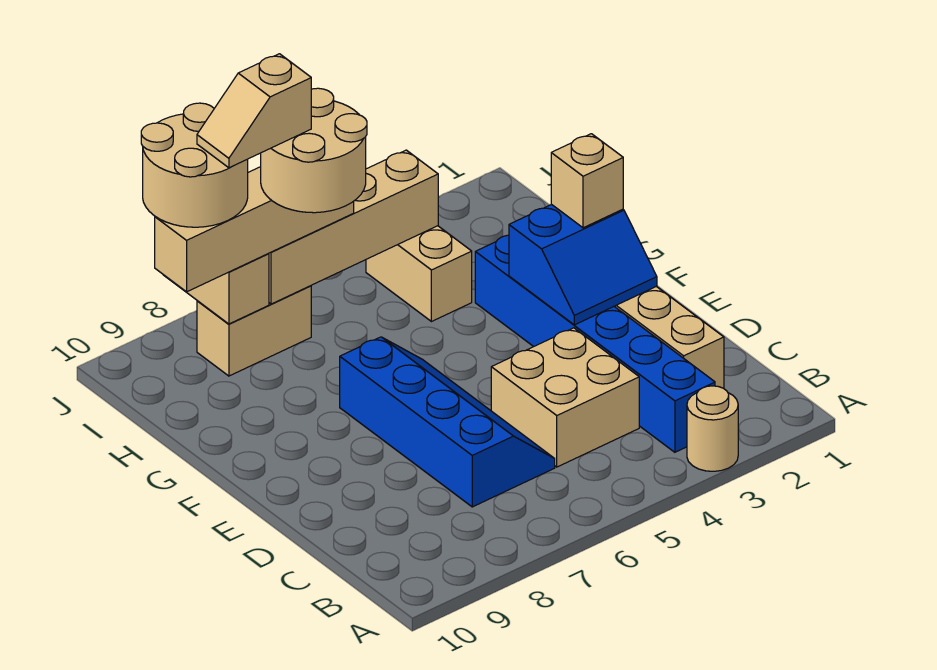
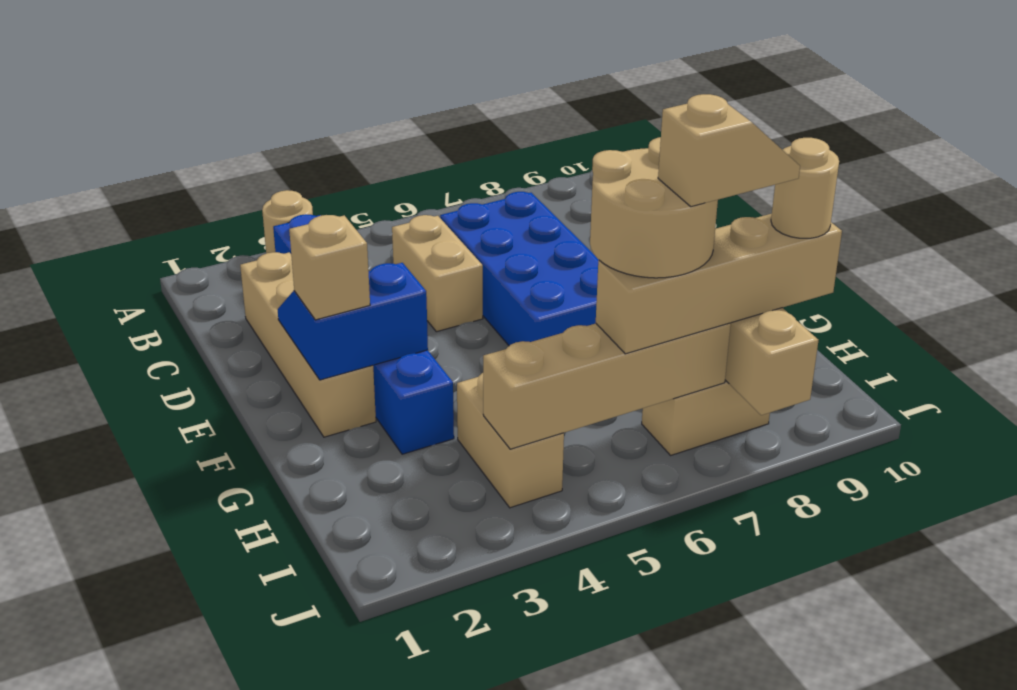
tan brick C4:D5 level 1 -> tan brick C5:D5 level 1
blue slope C6:F7 level 1 top 7 -> blue brick C6:F7 level 1
tan round brick I8:J9 level 4 -> tan round brick I9 level 4

